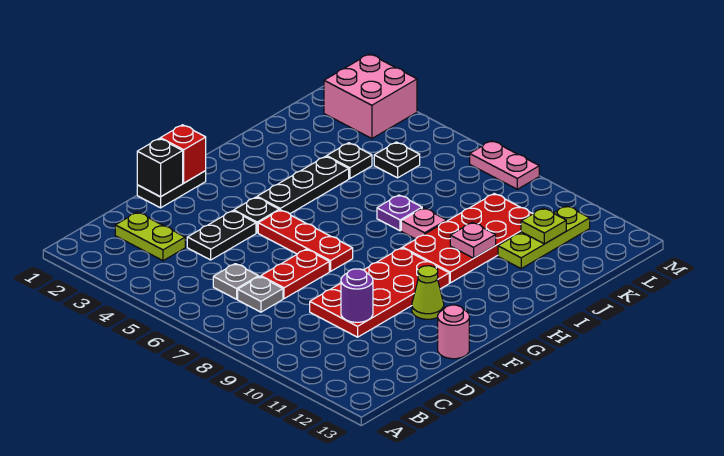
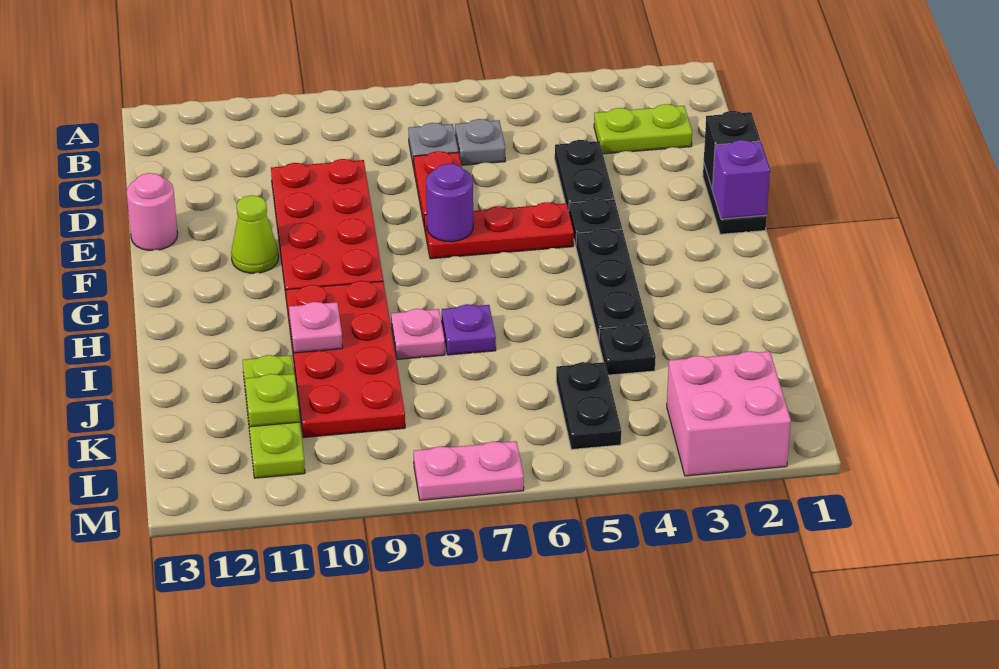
purple round brick D10 level 2 -> purple round brick F7 level 2
red brick F1 level 2 -> purple brick F1 level 2
black plate K5 level 1 -> black plate K5:L5 level 1

